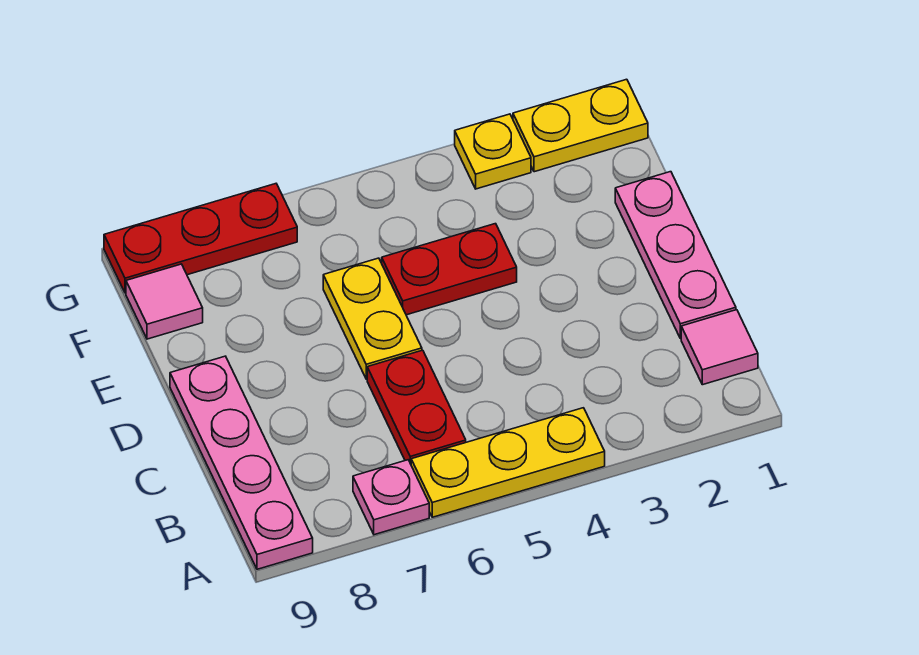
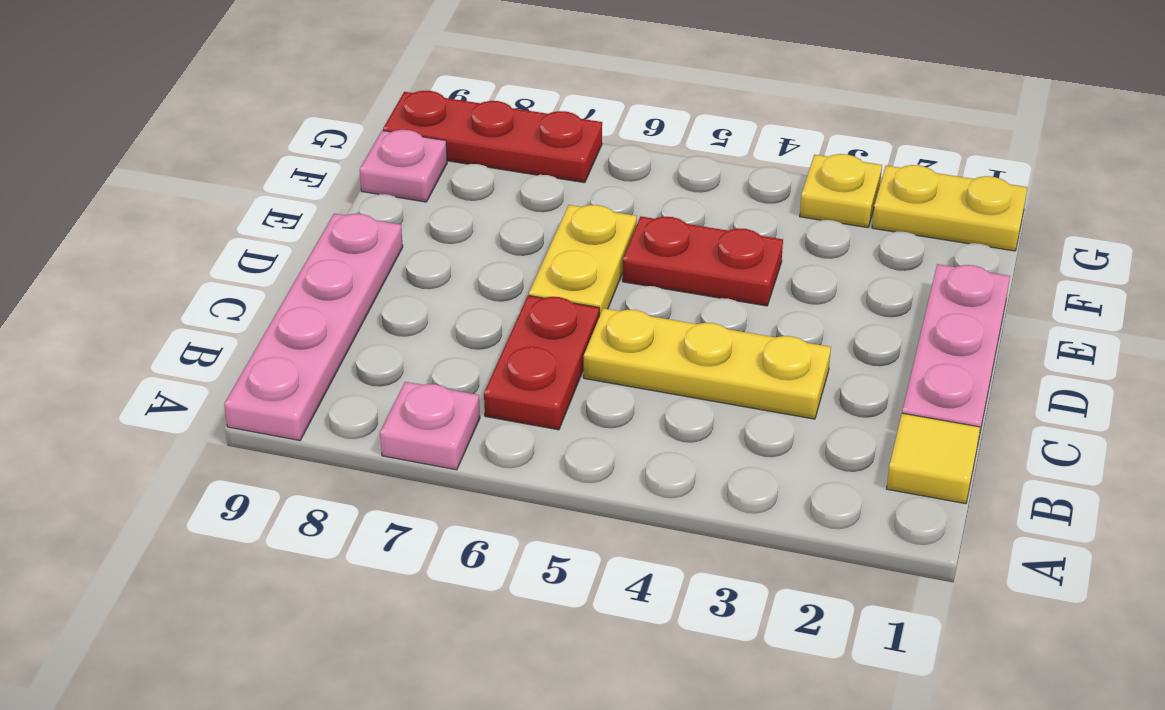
yellow plate A4:A6 level 1 -> yellow plate C3:C5 level 1
pink tile B1 level 1 -> yellow tile B1 level 1
pink tile F9 level 1 -> pink plate F9 level 1

